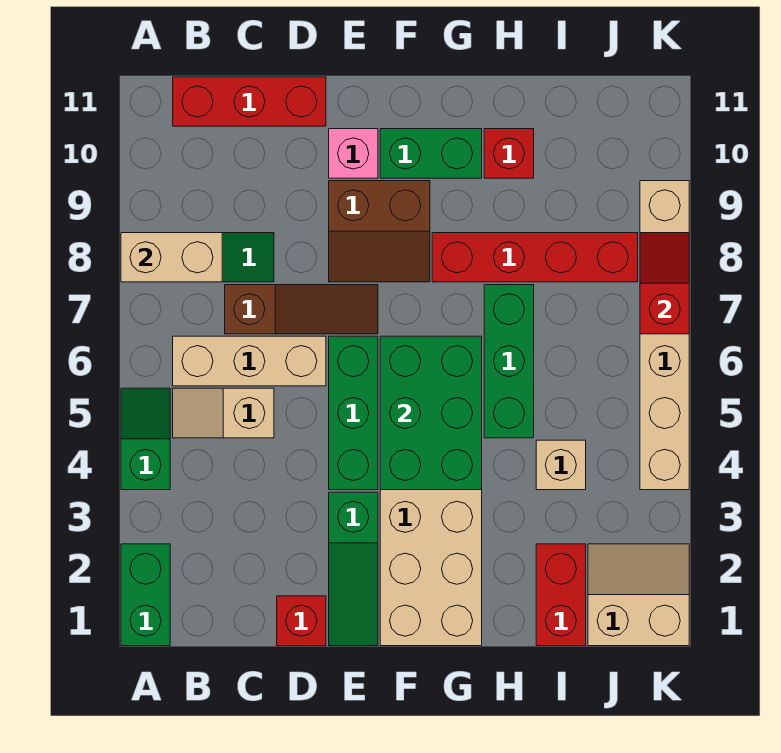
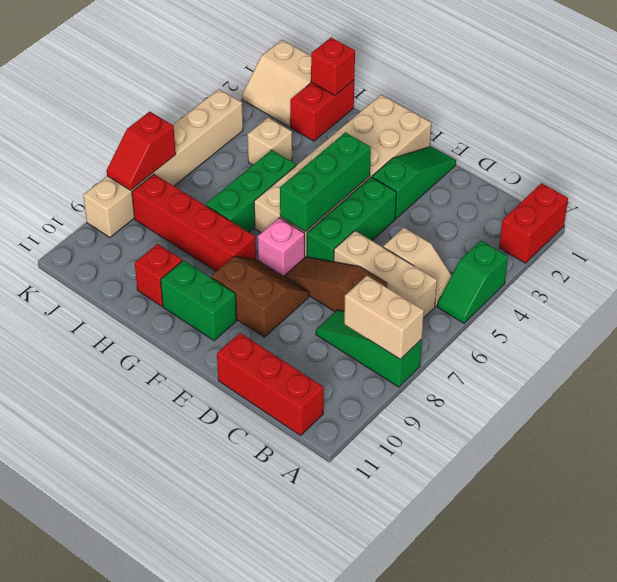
green brick A1:A2 level 1 -> red brick A1:A2 level 1
red brick D1 level 1 -> red brick I1 level 2
pink brick E10 level 1 -> pink brick F7 level 1
green brick F4:G6 level 2 -> green brick F4:F6 level 2

